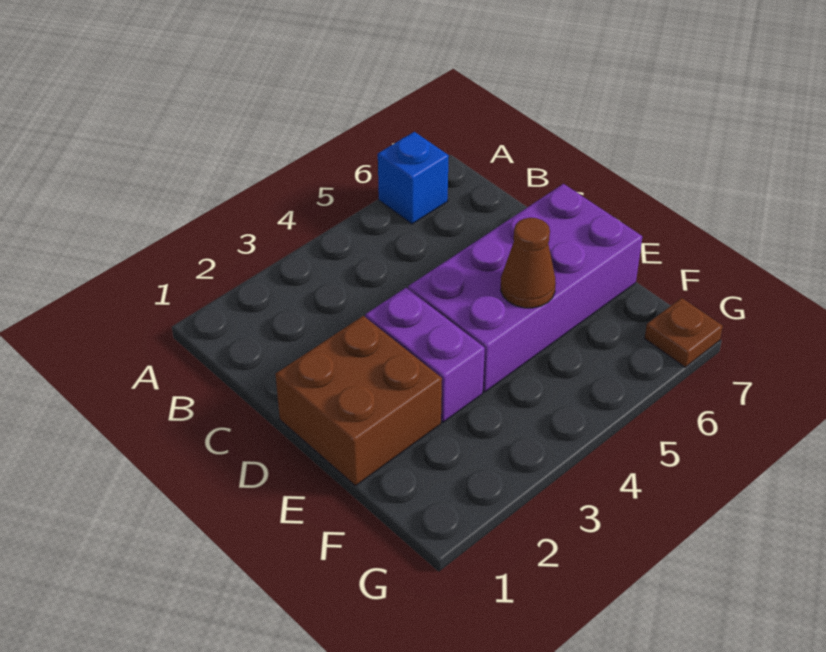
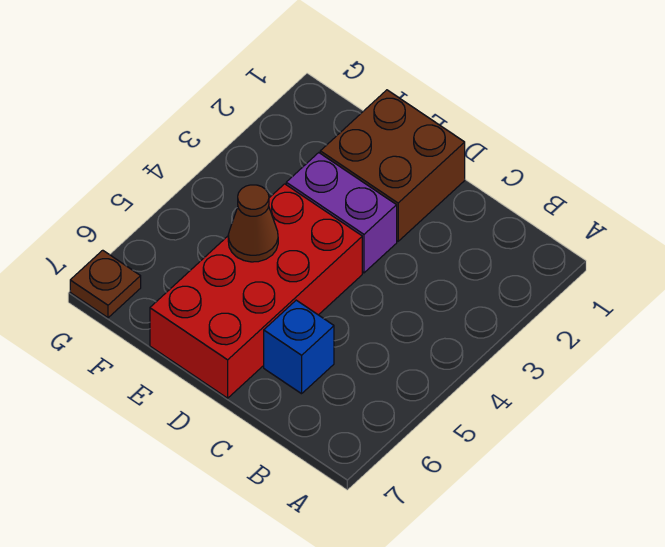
blue brick A6 level 1 -> blue brick C6 level 1
purple brick D4:E7 level 1 -> red brick D4:E7 level 1

